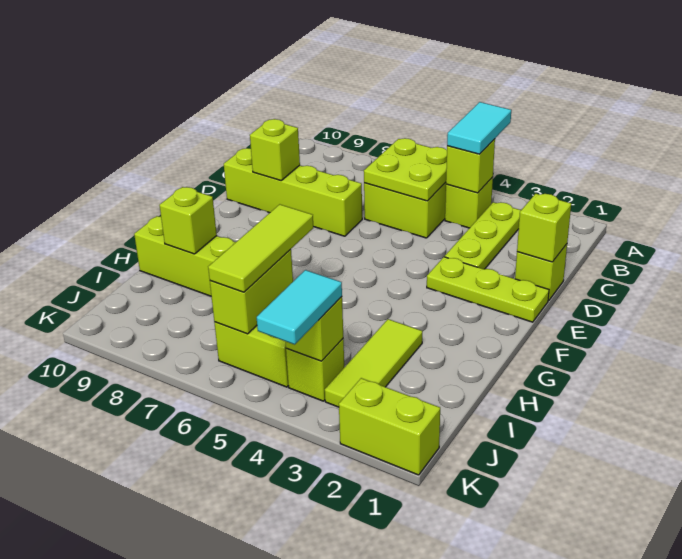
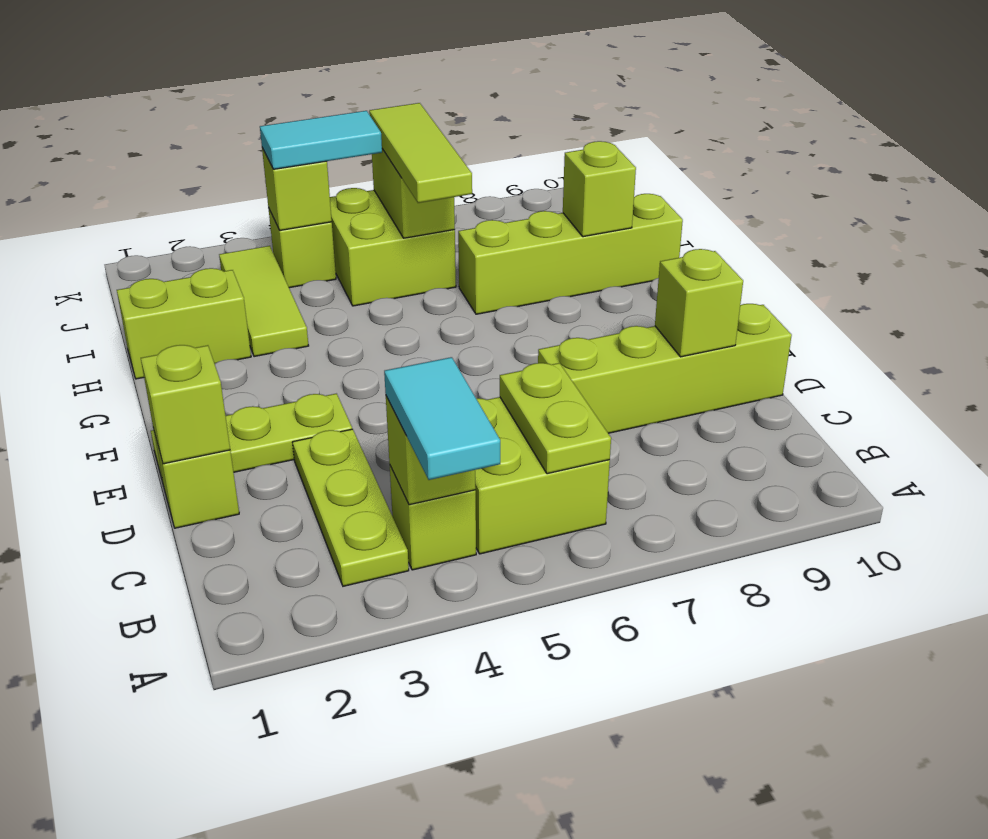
lime plate B5:C6 level 2 -> lime plate B6:C6 level 2
cyan tile J4:K4 level 3 -> cyan tile J4:J5 level 3
lime brick K1:K2 level 1 -> lime brick H1:H2 level 1

